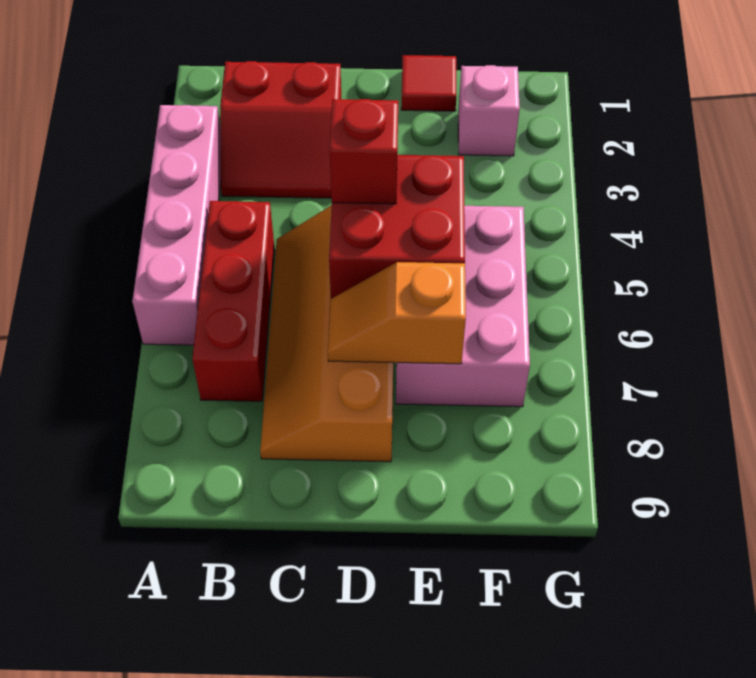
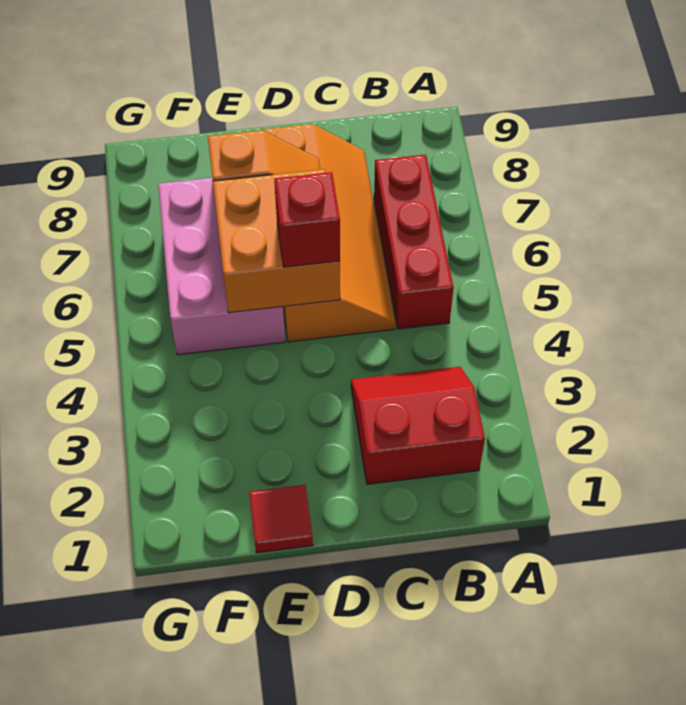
pink brick A3:A6 level 1 -> none
red brick D5:E6 level 2 -> orange brick D5:E6 level 2
pink brick F2 level 1 -> none

